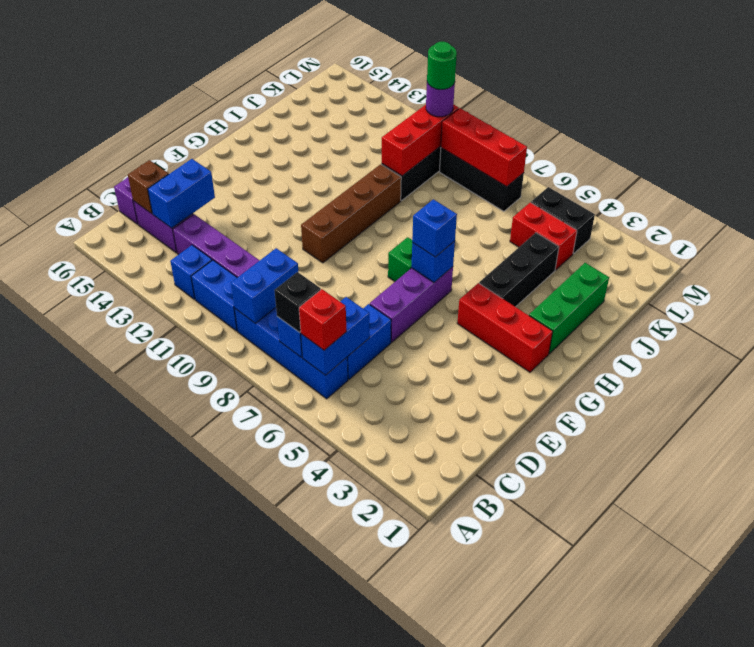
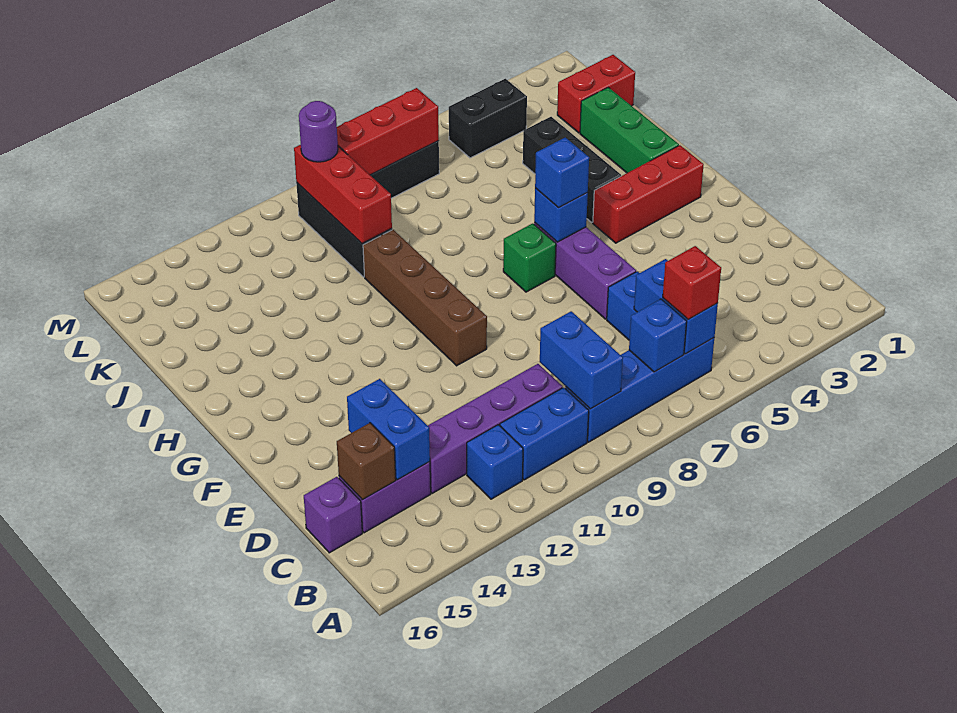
black brick B7 level 3 -> none
red brick K4:K5 level 1 -> red brick K1:K2 level 1
green round brick L10 level 4 -> none

